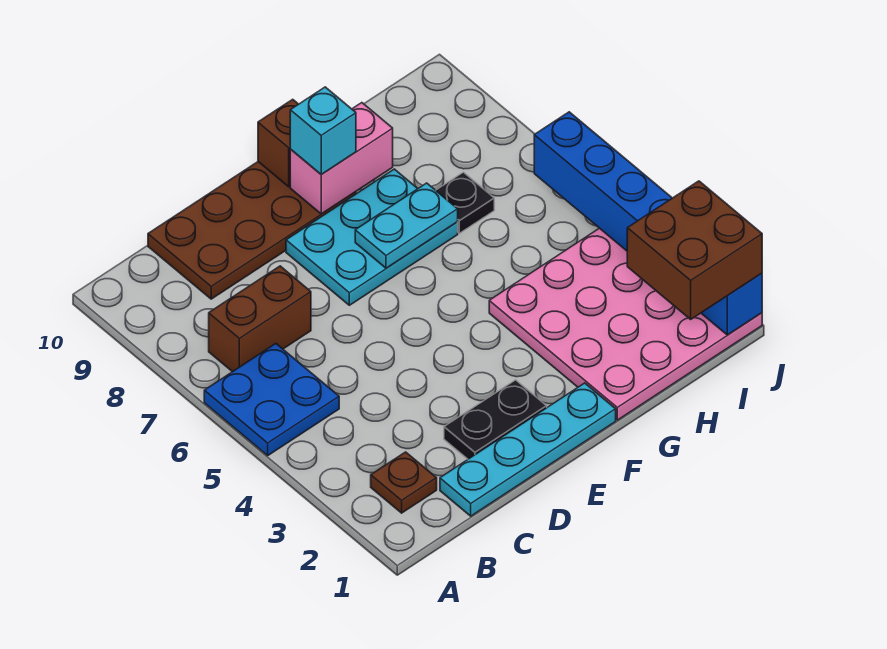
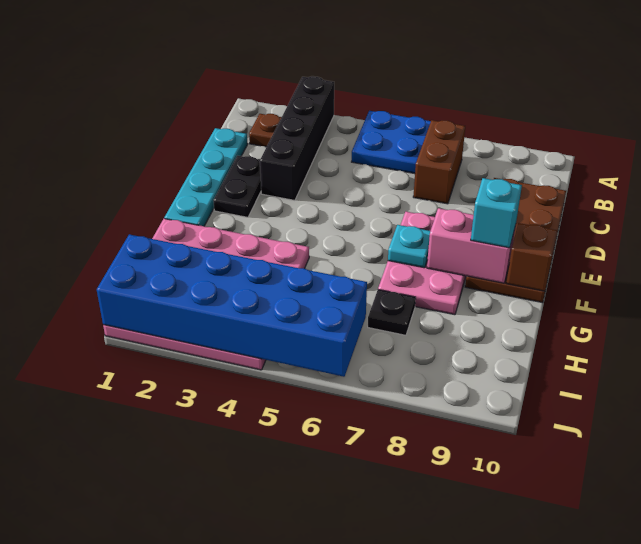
none -> black brick A3:D3 level 1
cyan plate E7:G8 level 1 -> pink plate E7:G8 level 1
cyan plate F7:G7 level 2 -> cyan plate F7 level 2
pink brick F9:G9 level 2 -> pink brick F8:F9 level 2
brown brick I1:J2 level 3 -> none
blue brick J1:J6 level 2 -> blue brick I1:J6 level 2

